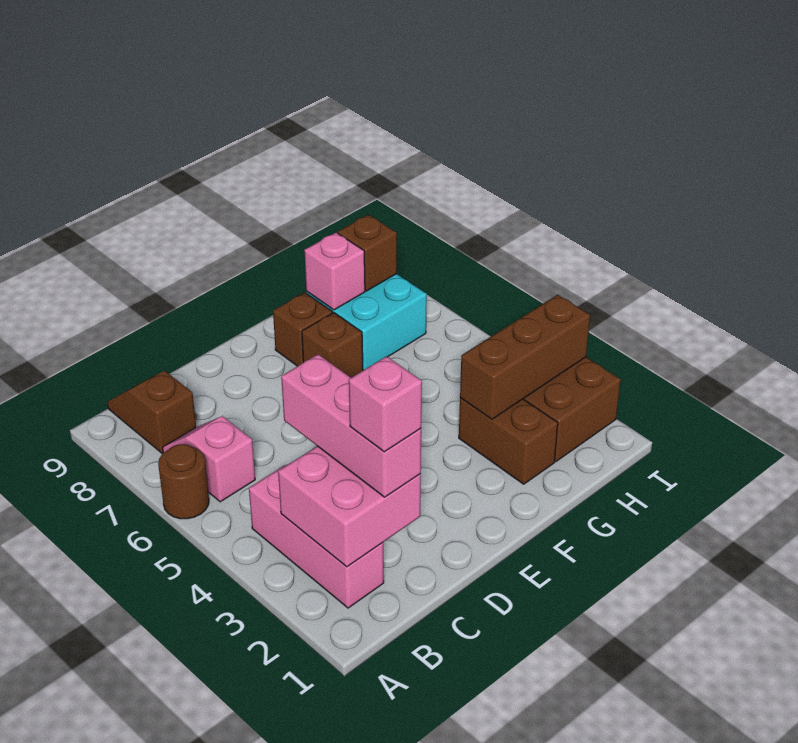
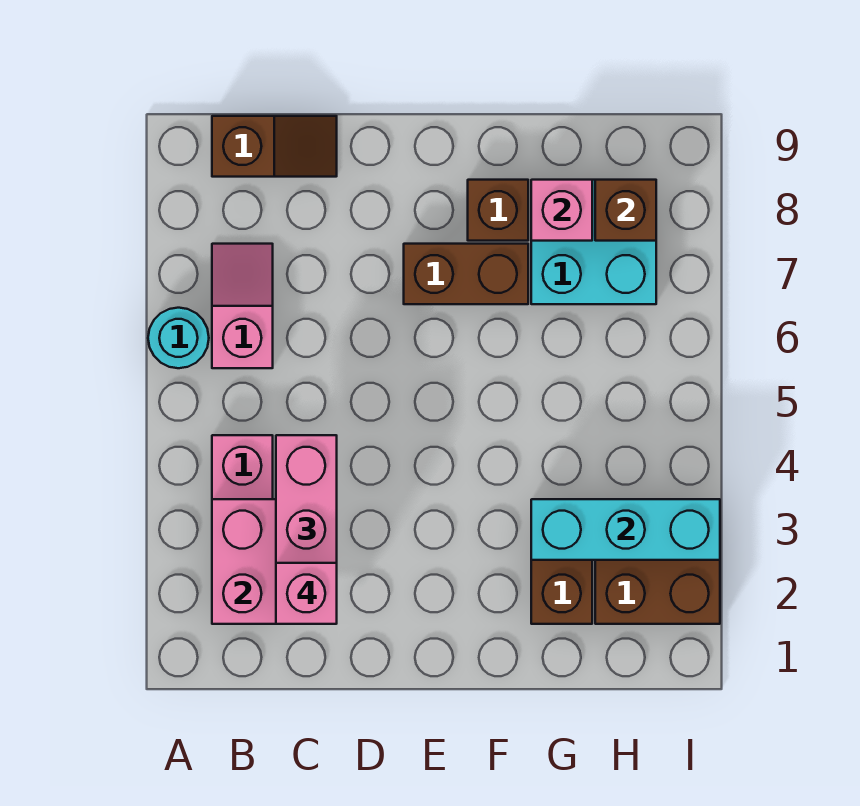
brown round brick A6 level 1 -> cyan round brick A6 level 1
brown slope B8:B9 level 1 top 8 -> brown slope B9:C9 level 1 top B
brown brick F7 level 1 -> brown brick E7:F7 level 1
brown brick G3:I3 level 2 -> cyan brick G3:I3 level 2

